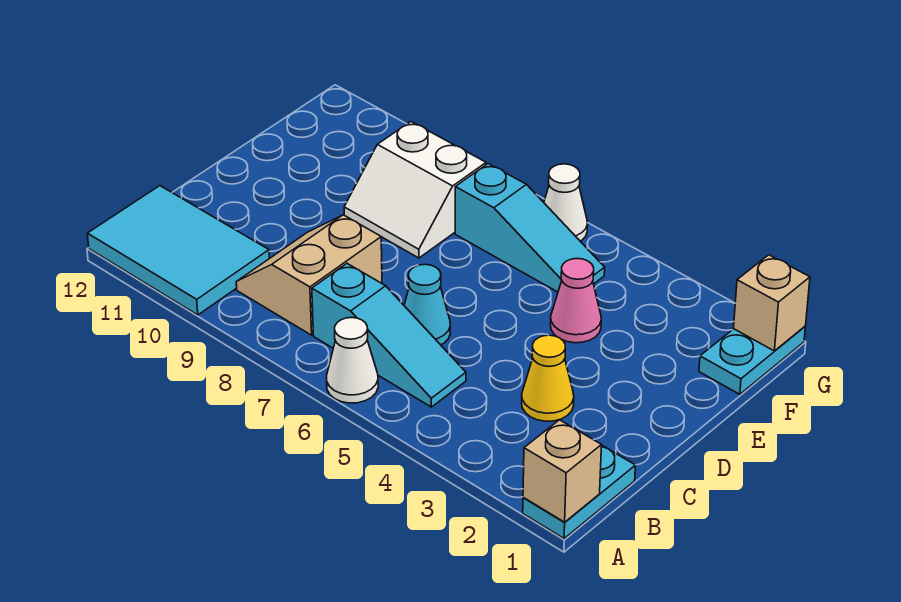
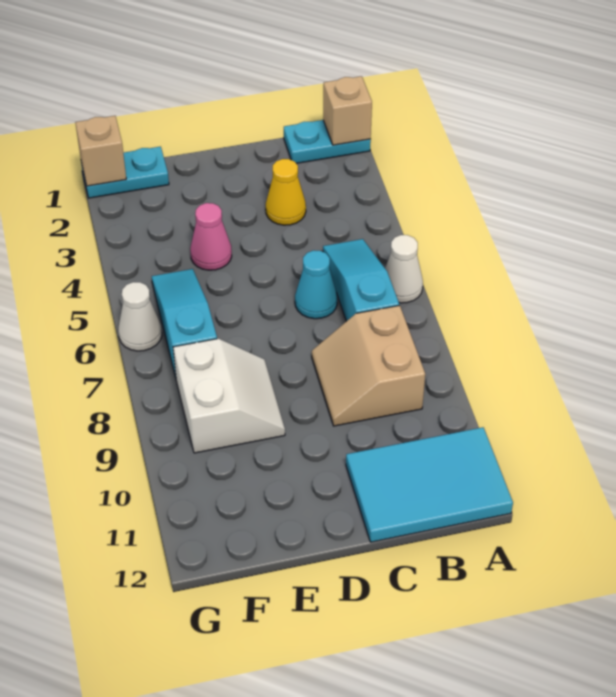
cyan tile A10:B12 level 1 -> cyan tile A11:C12 level 1
tan slope B8:C9 level 1 top 8 -> tan slope B8:C9 level 1 top B

